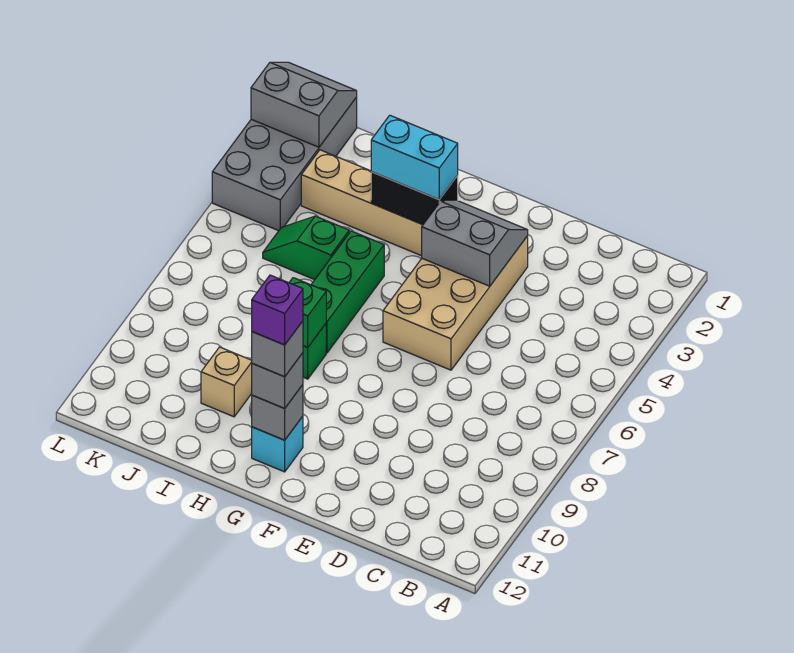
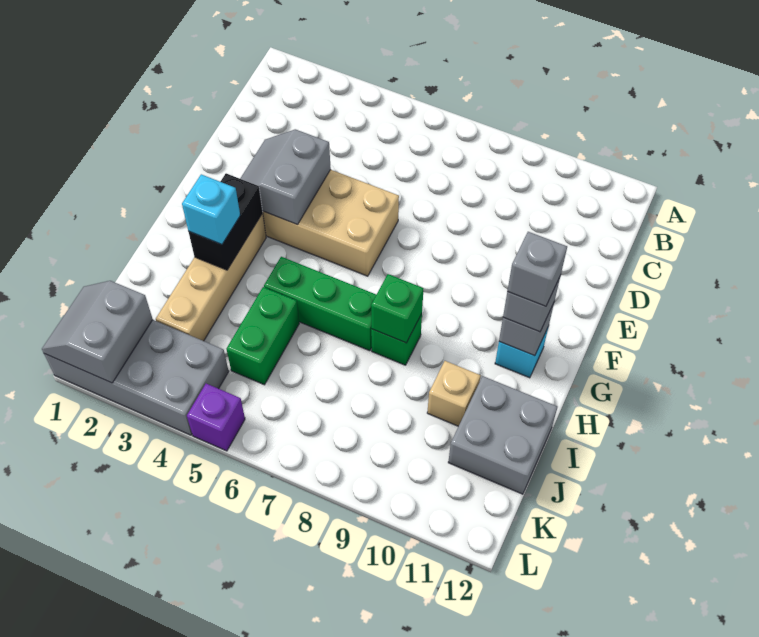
cyan brick G3:H3 level 3 -> cyan brick H3 level 3
purple brick G11 level 5 -> purple brick L5 level 1
green slope I5:J5 level 1 top I -> green brick I5:J5 level 1
none -> grey brick I11:J12 level 1

